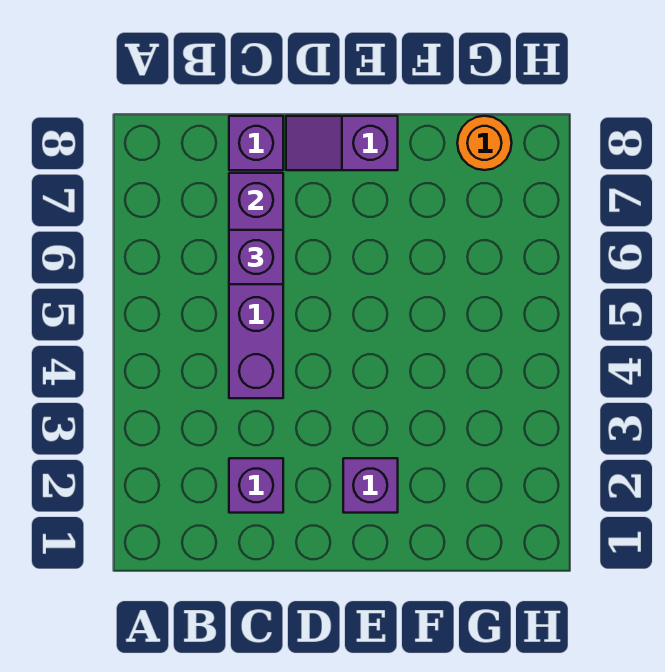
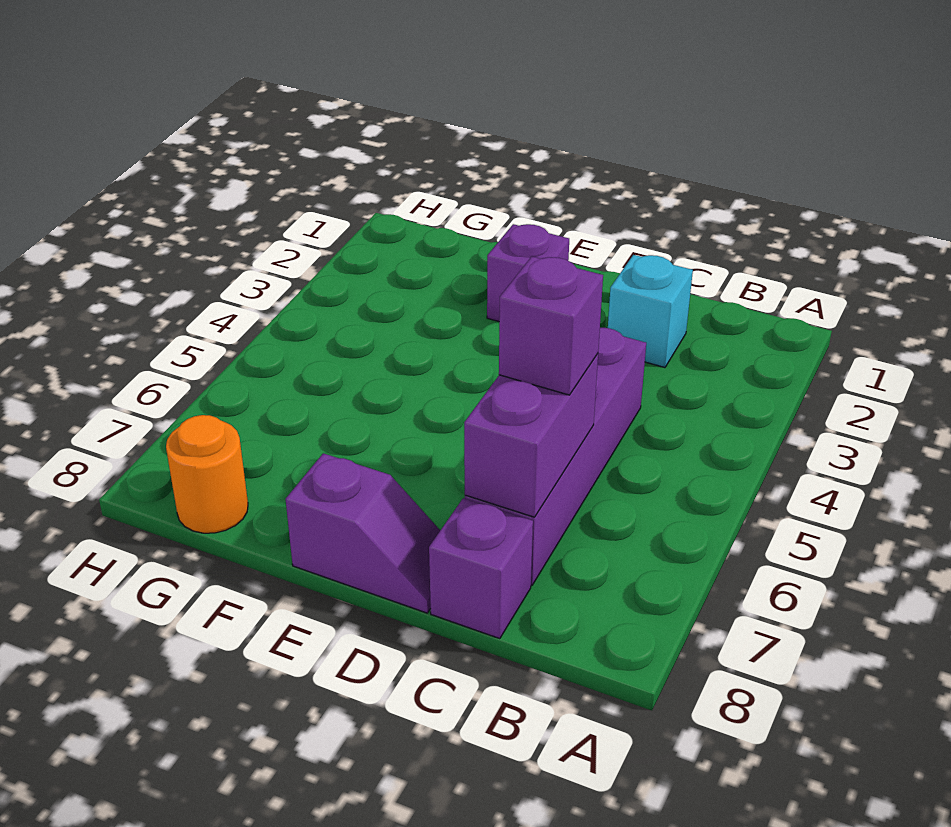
purple brick C2 level 1 -> cyan brick C2 level 1

